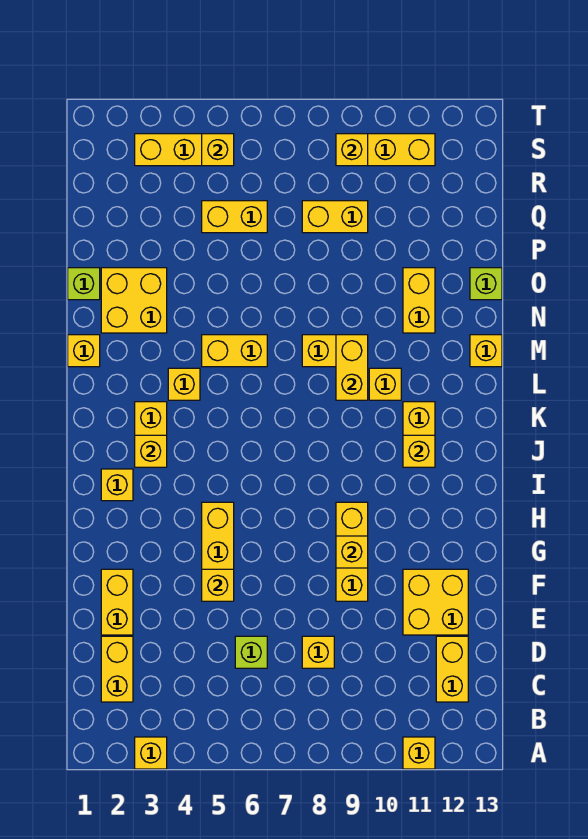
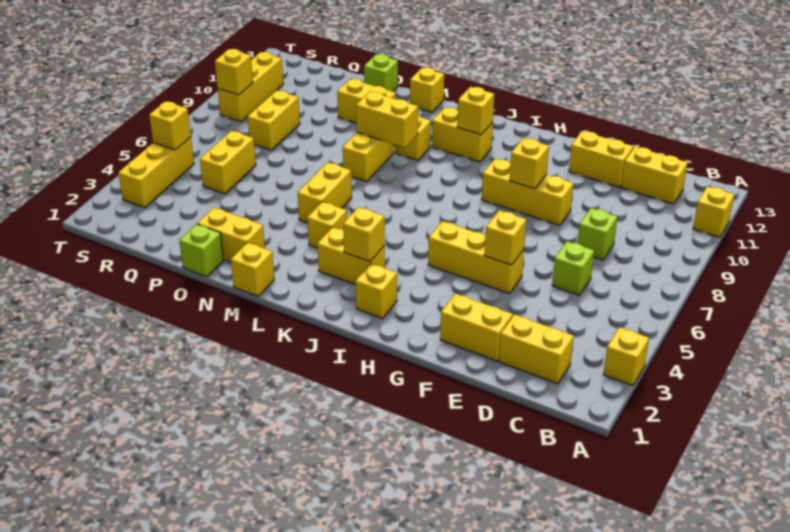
yellow brick D8 level 1 -> lime brick D8 level 1
yellow brick E11:F12 level 1 -> yellow brick E12:F12 level 1
yellow brick N2:O3 level 1 -> yellow brick N2:O2 level 1

